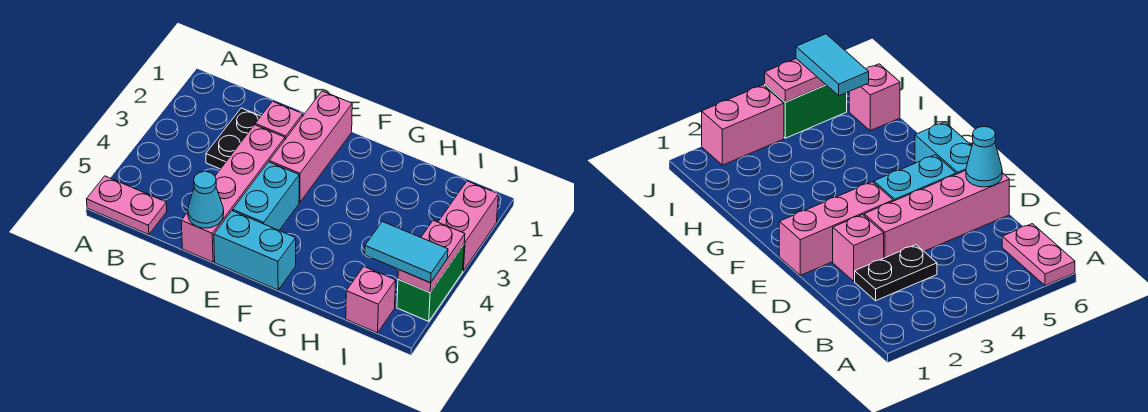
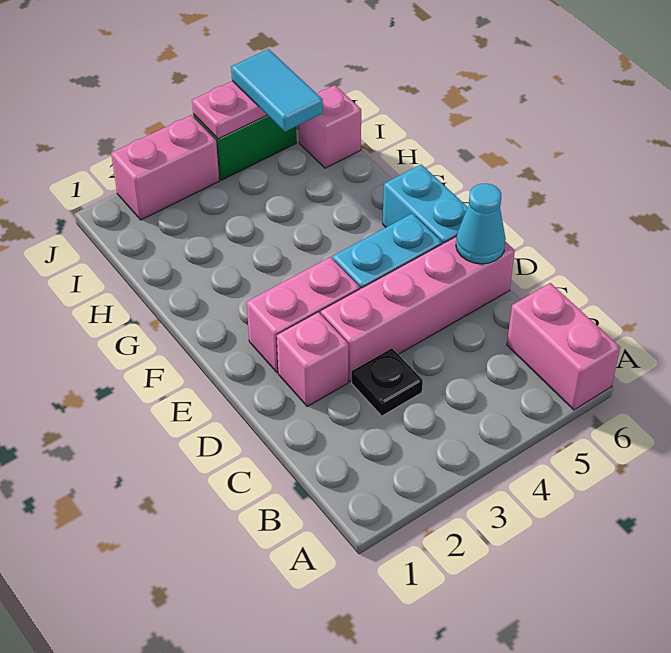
pink plate A6:B6 level 1 -> pink brick A6:B6 level 1
black plate C2:C3 level 1 -> black plate C3 level 1
pink brick E1:E3 level 1 -> pink brick E2:E3 level 1

